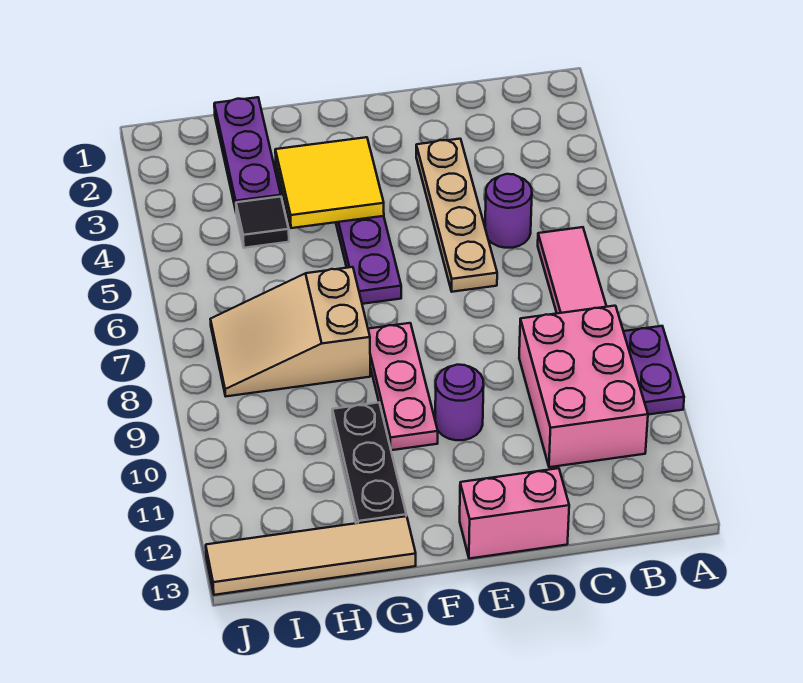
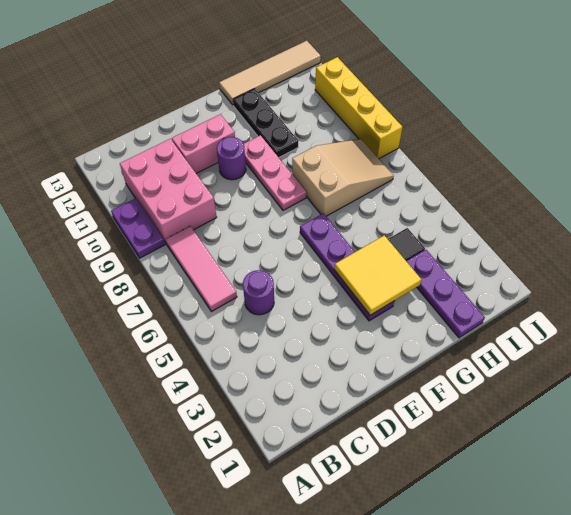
tan plate D3:D6 level 1 -> none
pink brick D13:E13 level 1 -> pink brick D11:E11 level 1
none -> yellow brick J8:J11 level 1

